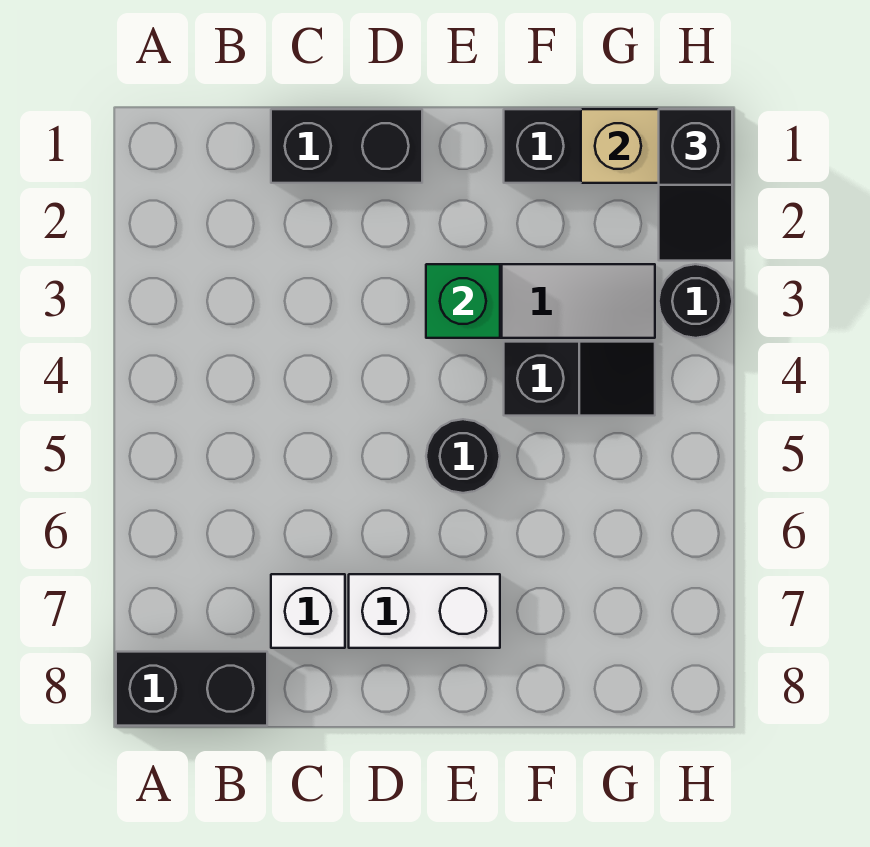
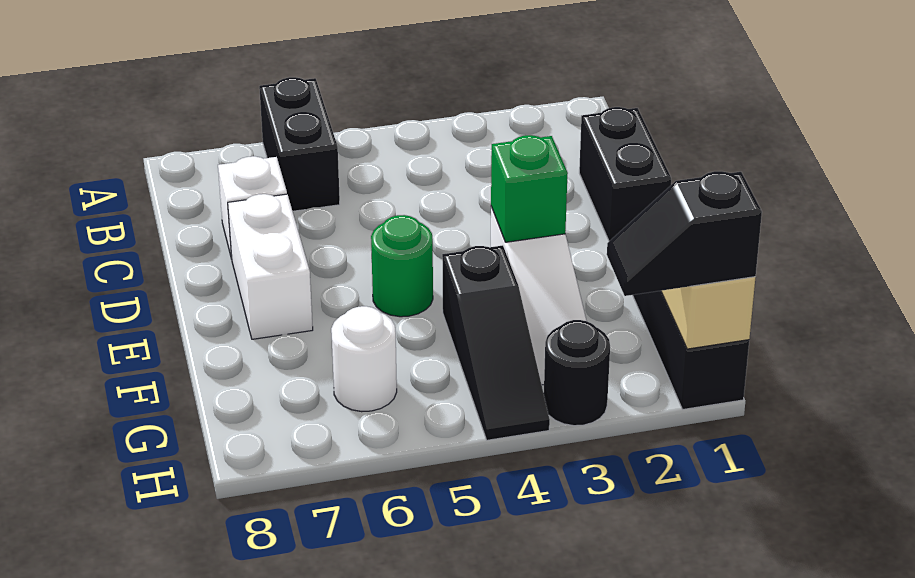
black brick A8:B8 level 1 -> black brick A6:B6 level 1
black round brick E5 level 1 -> green round brick E5 level 1
black slope F4:G4 level 1 top F -> black slope F4:H4 level 1 top F
none -> white round brick G6 level 1

